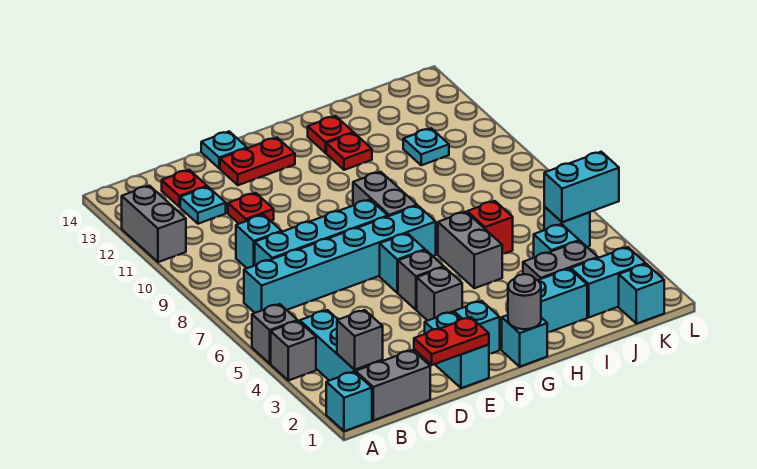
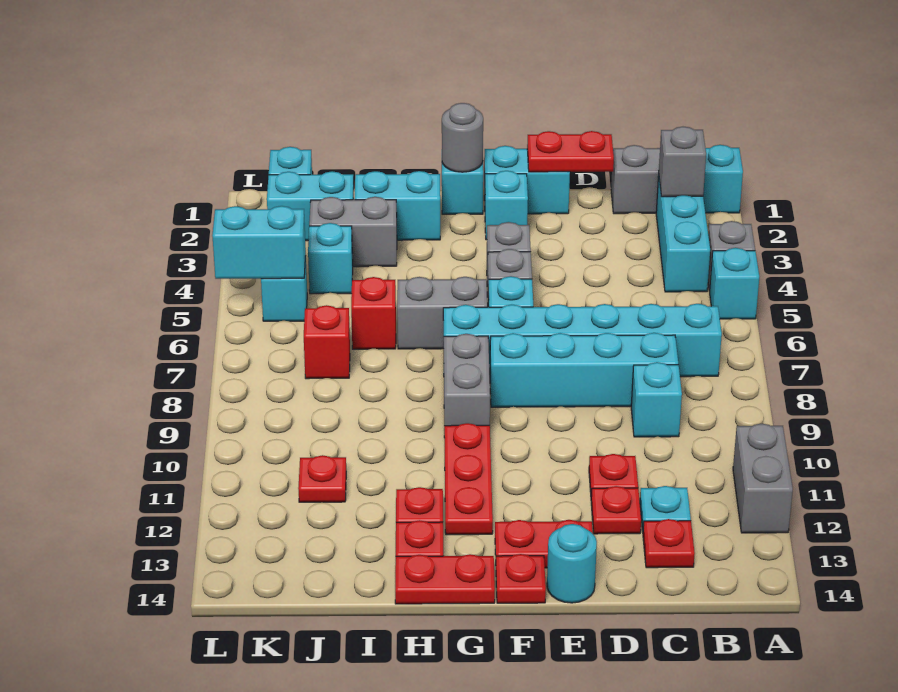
grey brick A5 level 1 -> cyan brick A5 level 1
none -> red plate D12 level 1
cyan brick E1:E2 level 1 -> cyan brick E1:F1 level 1
cyan plate E14 level 1 -> cyan round brick E14 level 1
none -> red plate F14 level 1
none -> red plate G10:G12 level 1
none -> red plate G14:H14 level 1
grey brick H5:H6 level 1 -> grey brick G6:H6 level 1
none -> red brick J7 level 1
cyan plate J11 level 1 -> red plate J11 level 1

